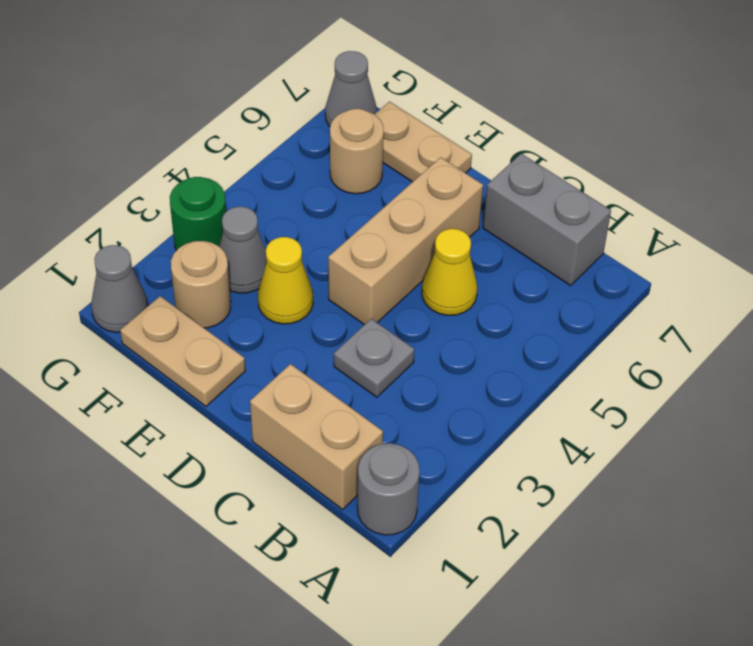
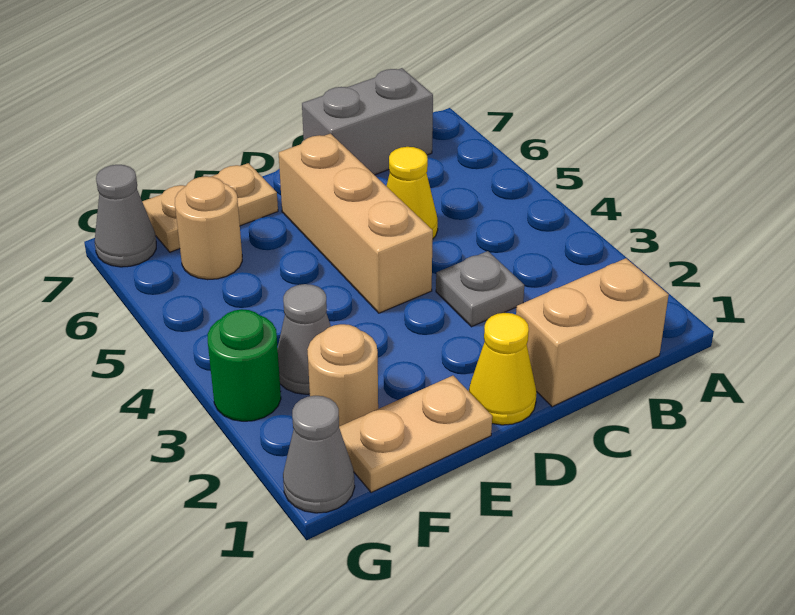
grey round brick A1 level 1 -> none
yellow cone E3 level 1 -> yellow cone D1 level 1

